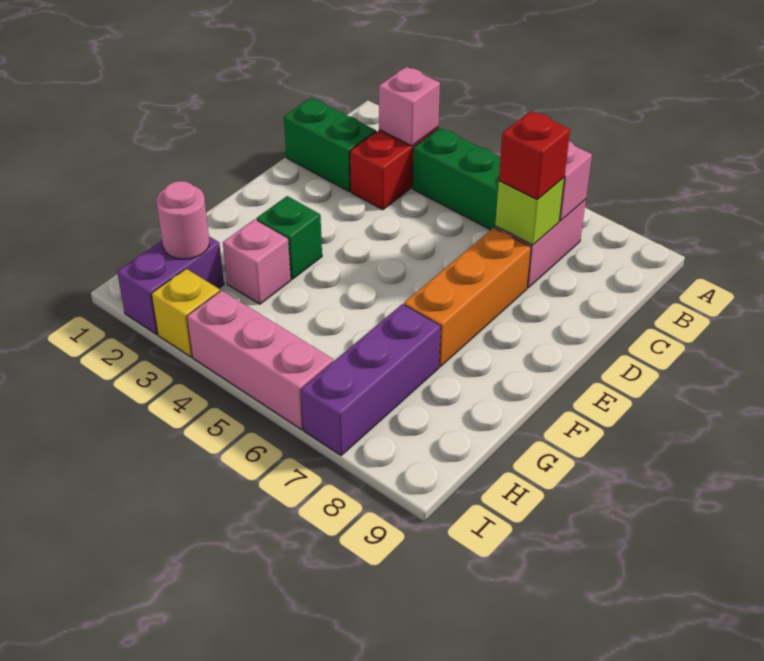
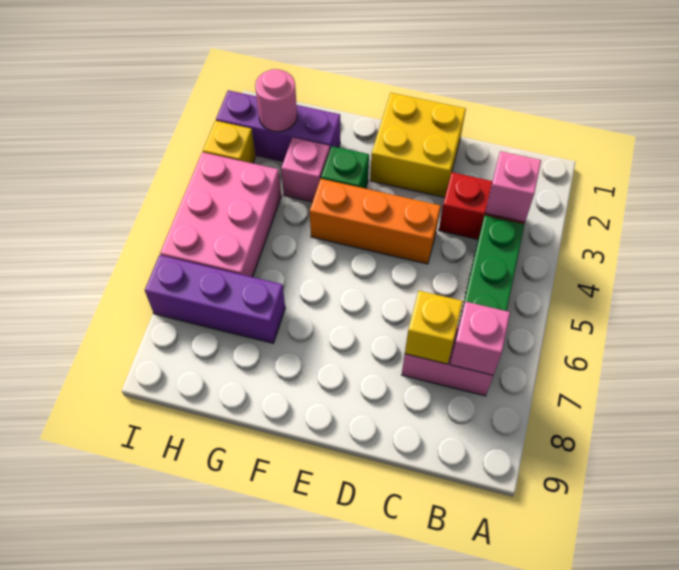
green brick C1:C2 level 1 -> none
lime brick C7 level 2 -> yellow brick C7 level 2
red brick C7 level 3 -> none
none -> yellow brick D1:E2 level 1
orange brick D7:F7 level 1 -> orange brick D4:F4 level 1
purple brick H2:I2 level 1 -> purple brick G2:I2 level 1
pink brick I4:I6 level 1 -> pink brick H4:I6 level 1

